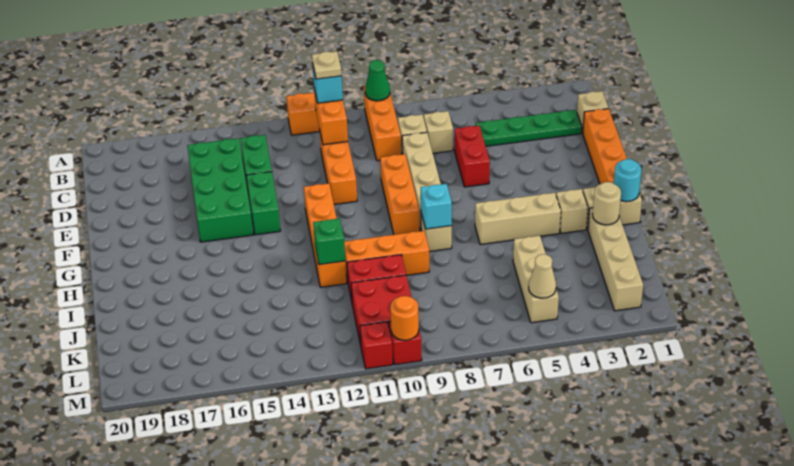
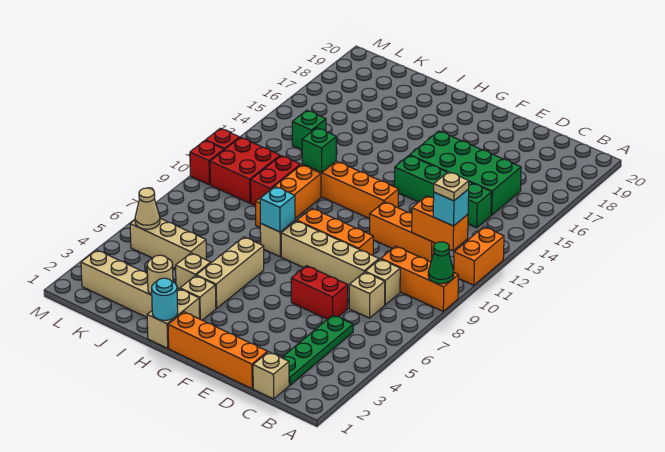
none -> tan brick I4 level 1
none -> green brick K14 level 1
orange round brick M10 level 2 -> none

